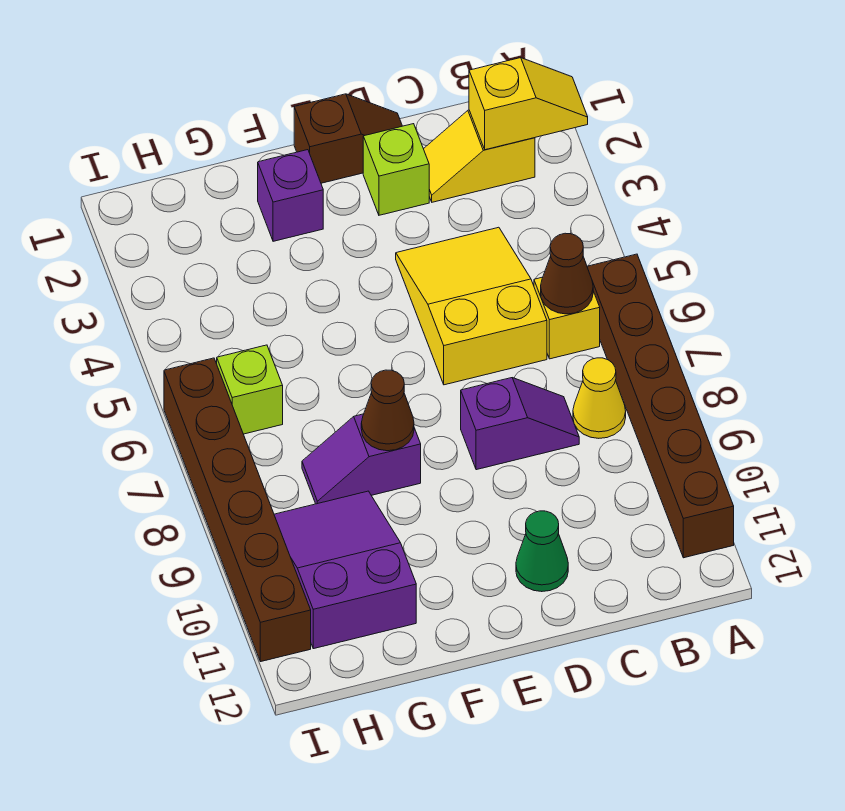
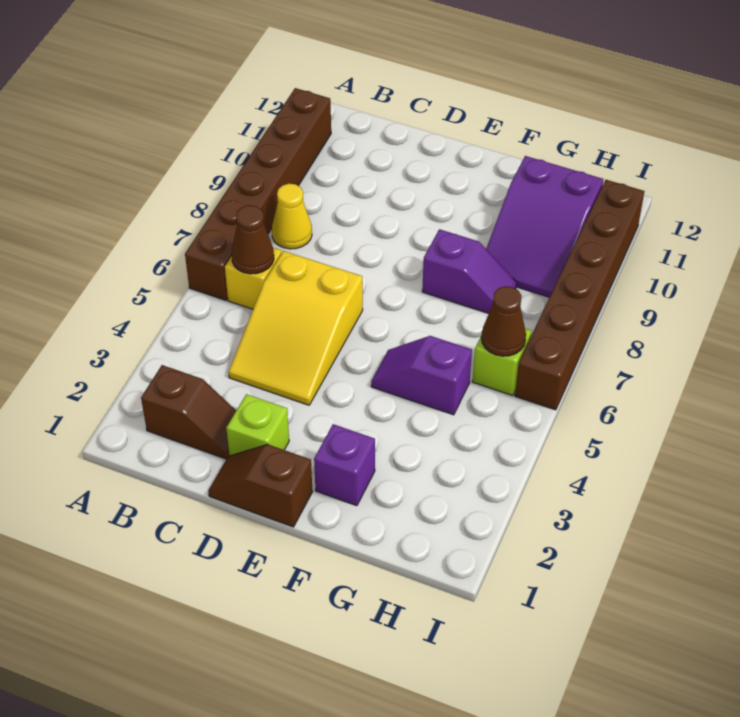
yellow slope A2:B2 level 2 top B -> none
yellow slope B2:C2 level 1 top B -> brown slope B2:C2 level 1 top B
purple slope C8:D8 level 1 top D -> purple slope F5:G5 level 1 top G
green cone D11 level 1 -> none
brown cone F8 level 2 -> brown cone H6 level 2

